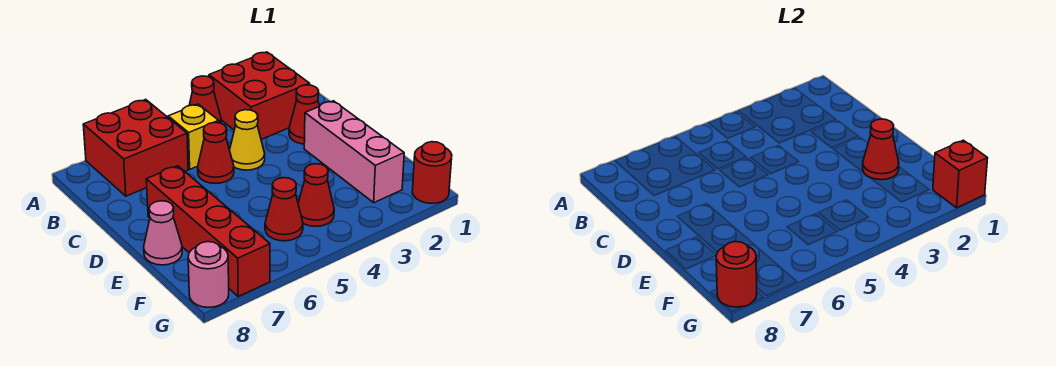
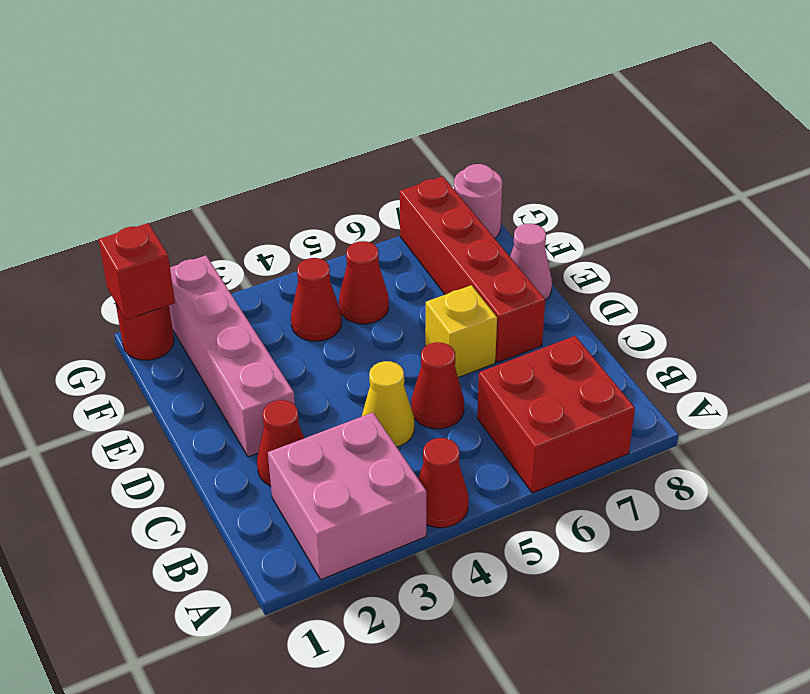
red brick A2:B3 level 1 -> pink brick A2:B3 level 1
yellow brick B5 level 1 -> yellow brick D6 level 1
pink brick D2:F2 level 1 -> pink brick D2:G2 level 1
red cone E2 level 2 -> none
red round brick G8 level 2 -> none

